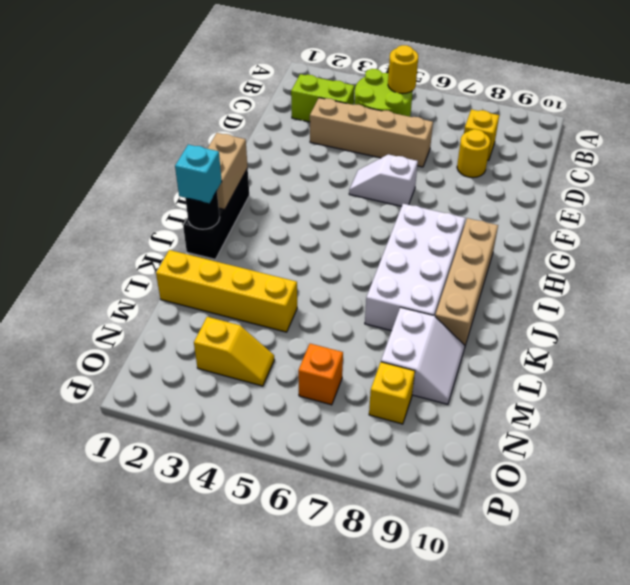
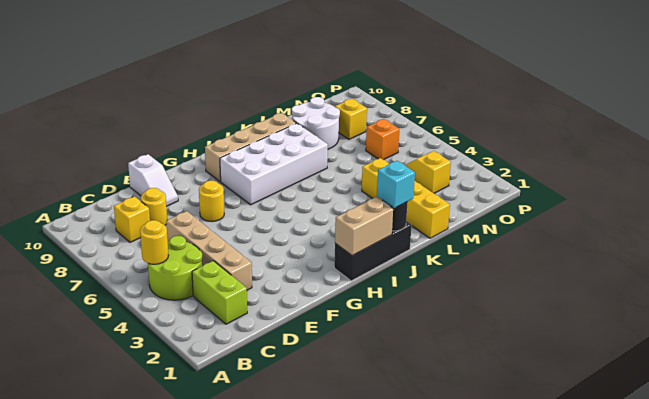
white slope F5:F6 level 1 top 6 -> white slope E9:E10 level 1 top 10
none -> yellow round brick F7 level 1
white slope L8:M9 level 1 top 8 -> white round brick L8:M9 level 1

